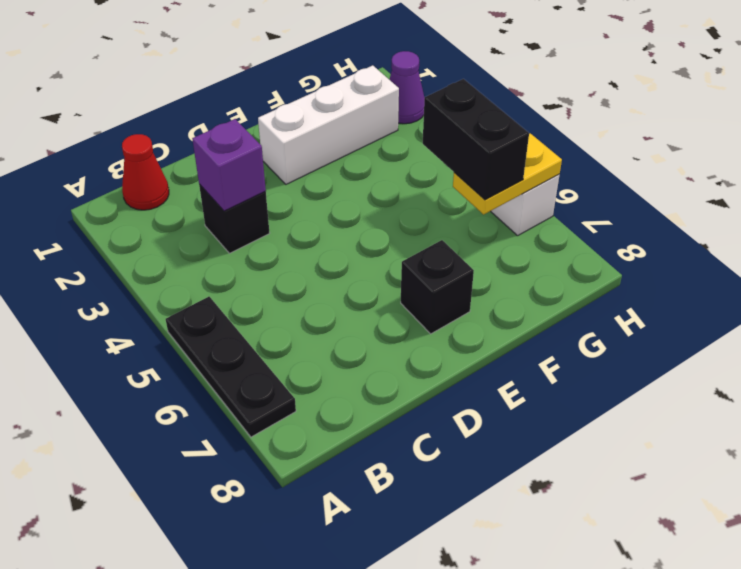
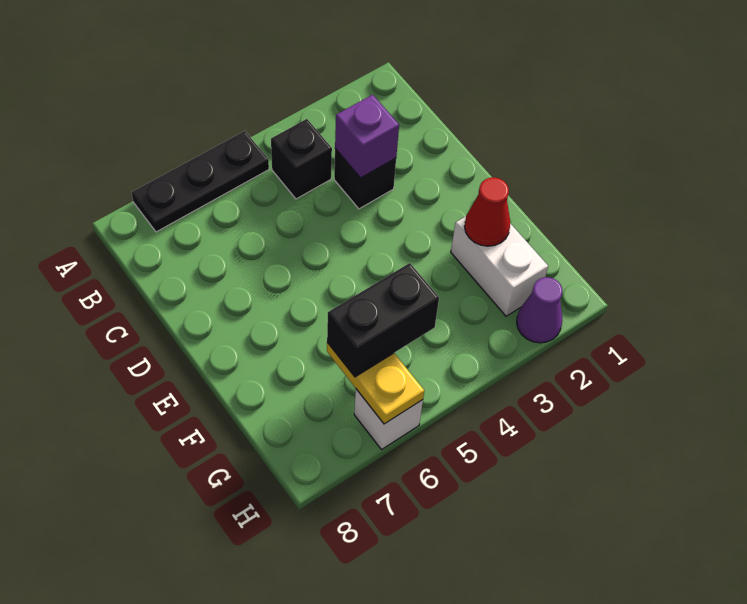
red cone B1 level 1 -> red cone F2 level 2
white brick E2:G2 level 1 -> white brick F2:G2 level 1
black brick E7 level 1 -> black brick B4 level 1

